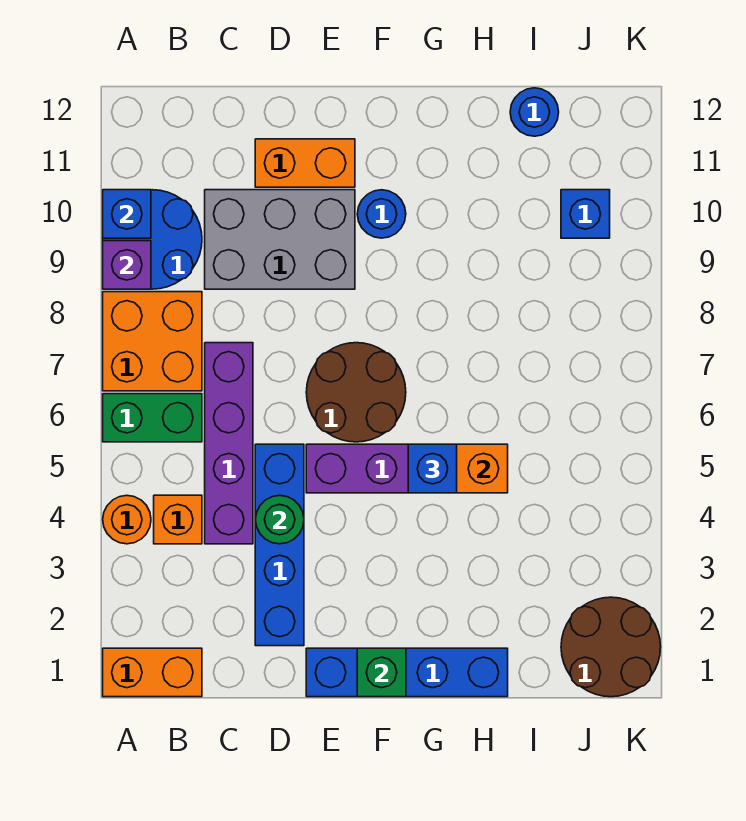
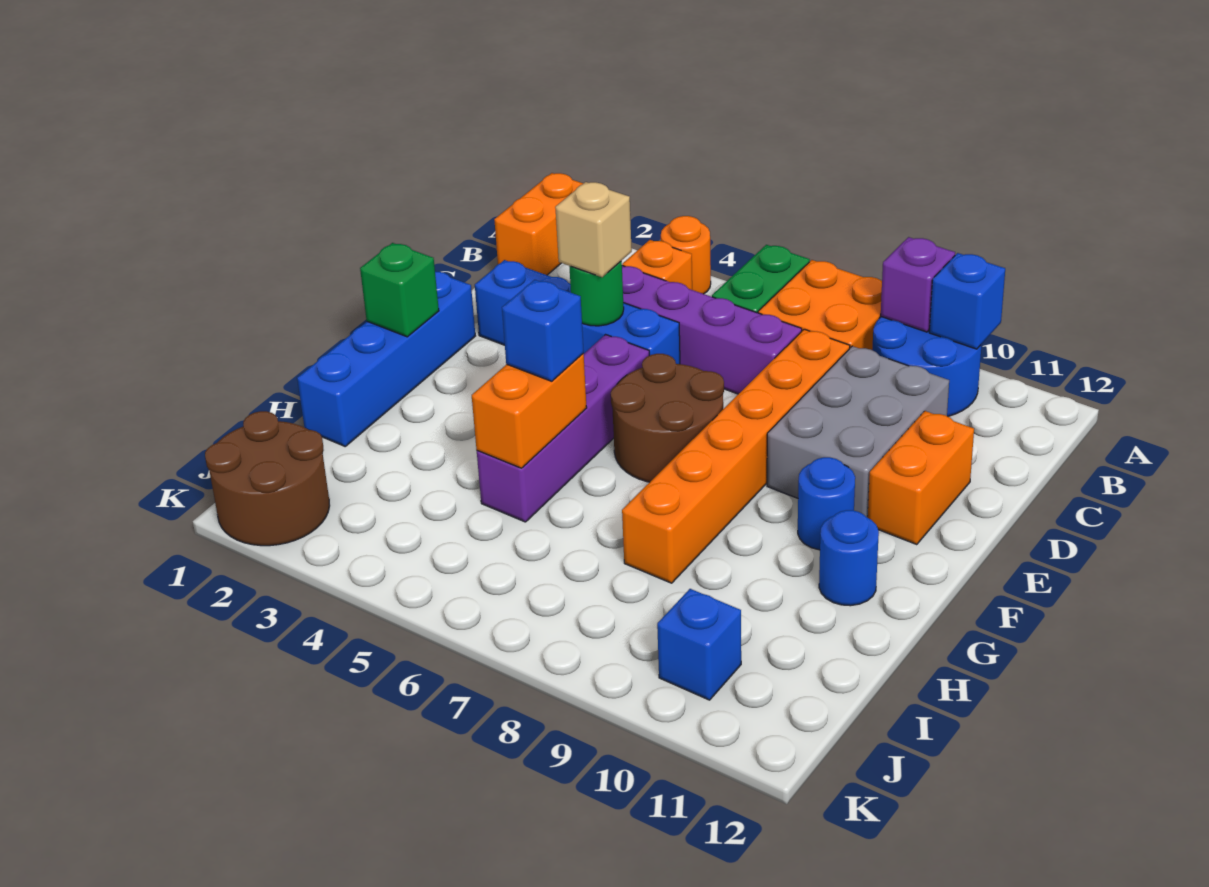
none -> orange brick C8:H8 level 1
none -> tan brick D4 level 3
blue round brick I12 level 1 -> blue round brick G11 level 1

